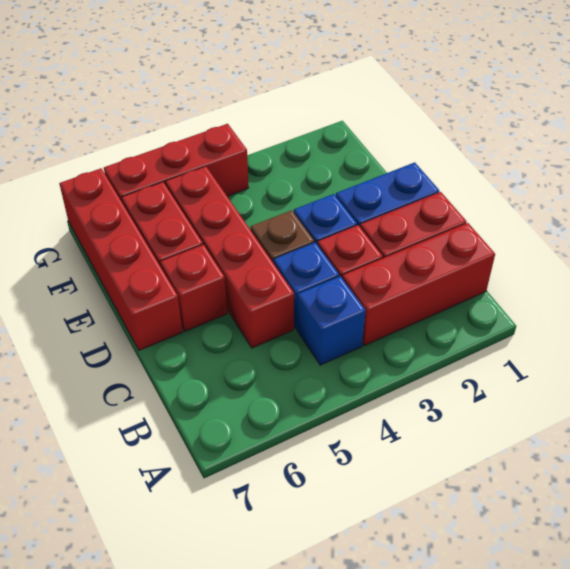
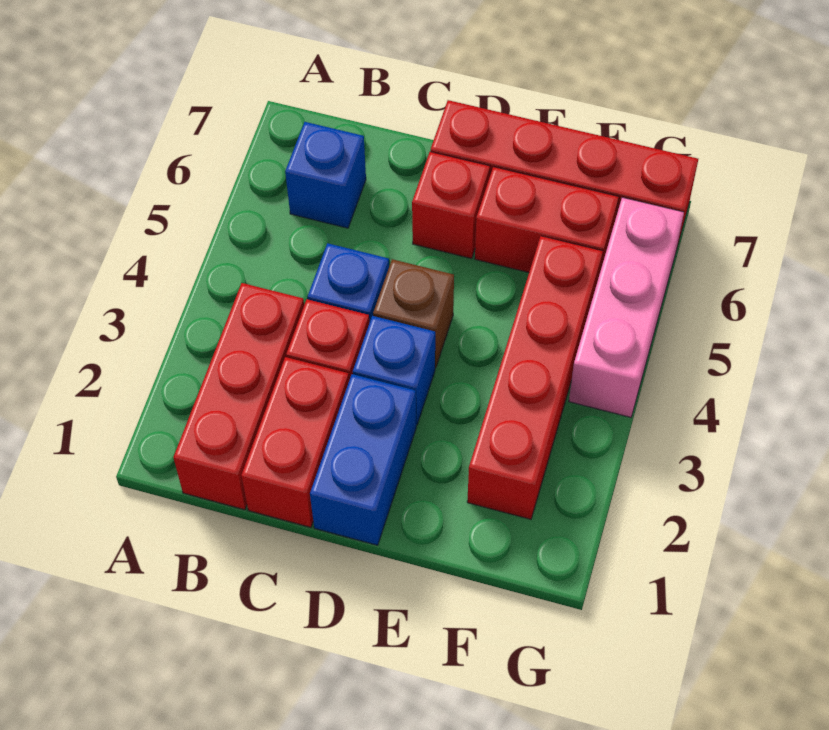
blue brick B4 level 1 -> blue brick B6 level 1
red brick C5:F5 level 1 -> red brick F2:F5 level 1
red brick G4:G6 level 1 -> pink brick G4:G6 level 1

